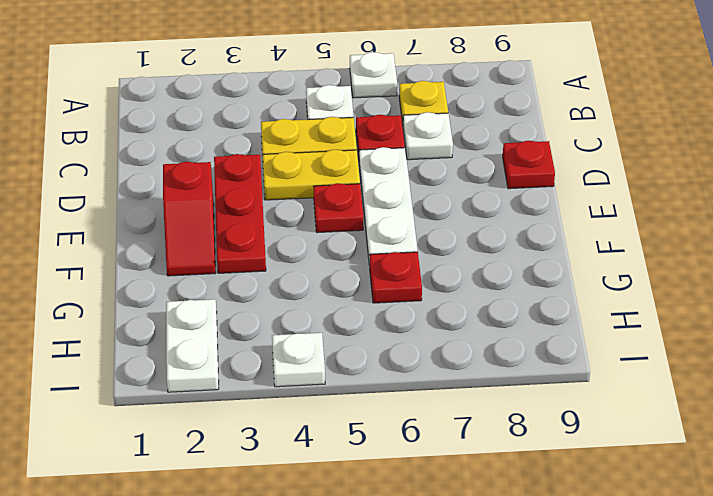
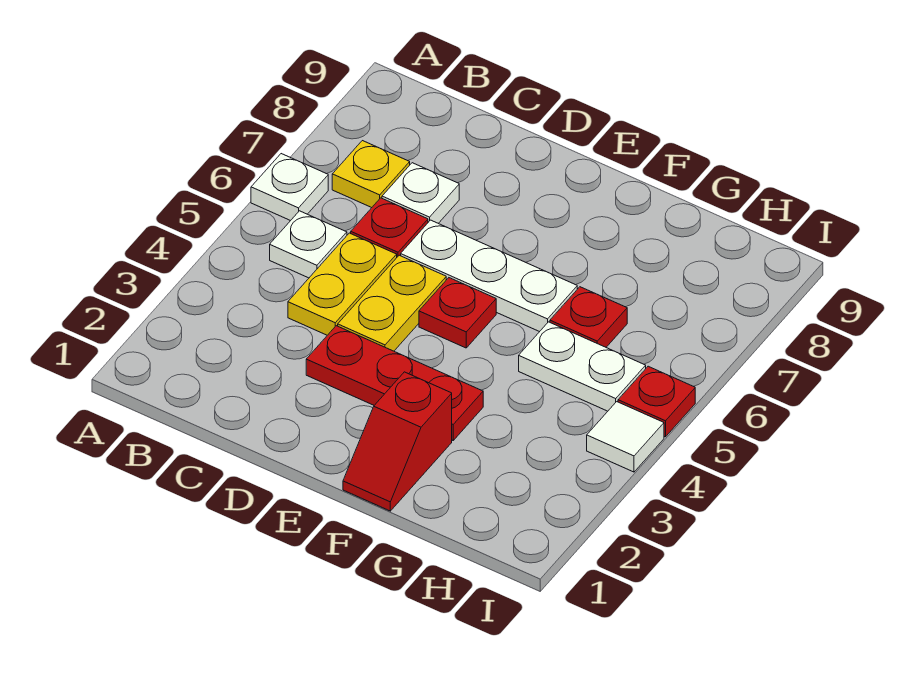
red plate D9 level 1 -> red plate I5 level 1
red slope E2:F2 level 1 top E -> red slope F1:F2 level 1 top 2
white plate H2:I2 level 1 -> white plate G5:H5 level 1
white plate I4 level 1 -> white tile I4 level 1

